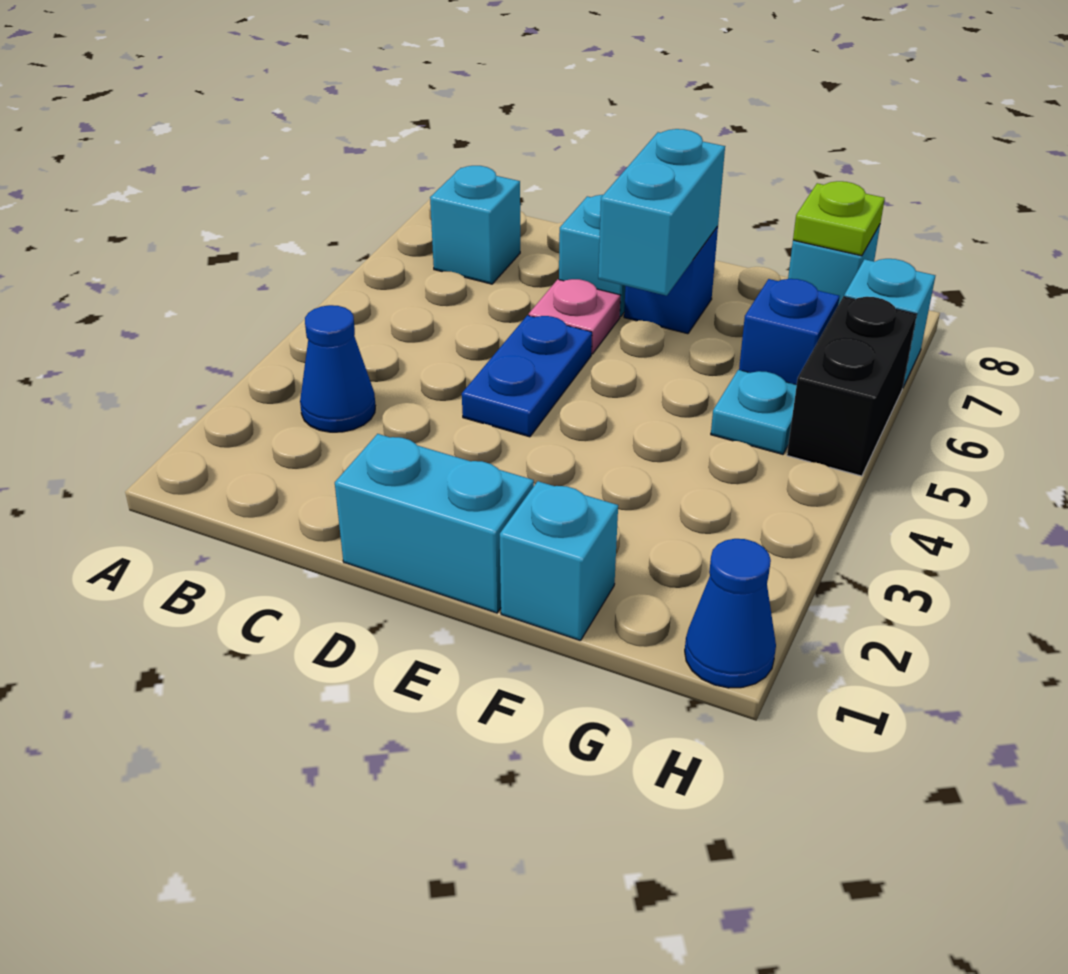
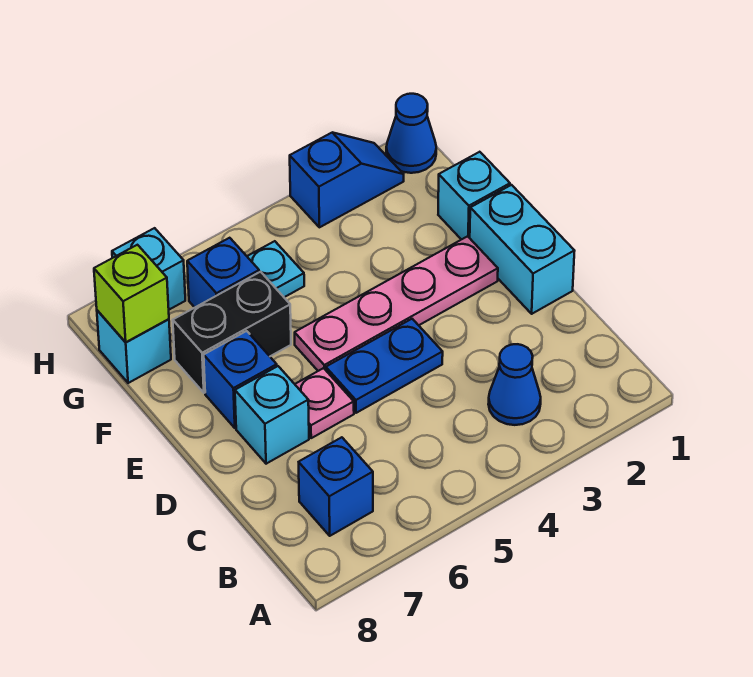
cyan brick B7 level 1 -> blue brick B7 level 1
none -> pink plate E2:E5 level 1
cyan brick E6:E7 level 2 -> none
lime plate G8 level 2 -> lime brick G8 level 2
none -> blue slope H2:H3 level 1 top 3
black brick H5:H6 level 1 -> black brick F6:F7 level 1

